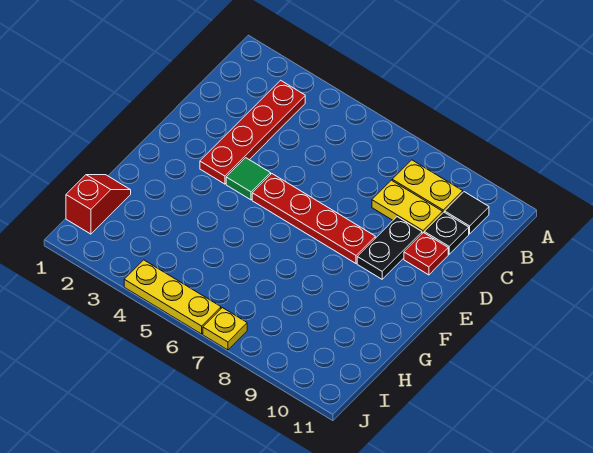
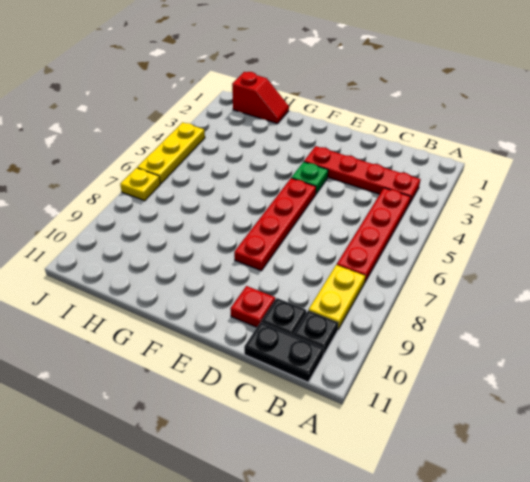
none -> red plate B4:B7 level 1
black tile B10 level 1 -> black plate B10 level 1
yellow plate C8:C9 level 1 -> none
black plate D9:E9 level 1 -> black plate B11:C11 level 1
green tile E4 level 1 -> green plate E4 level 1

